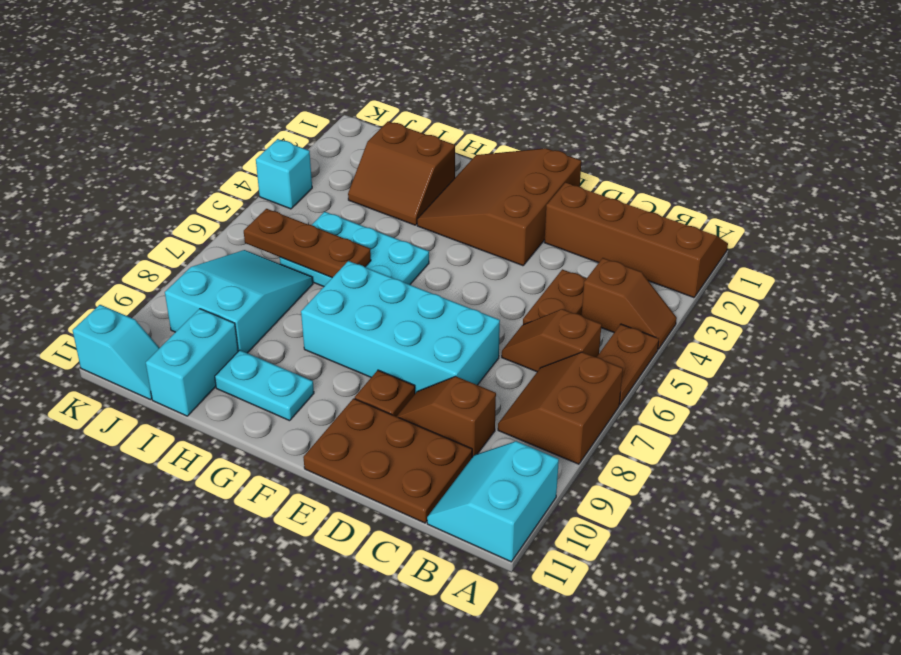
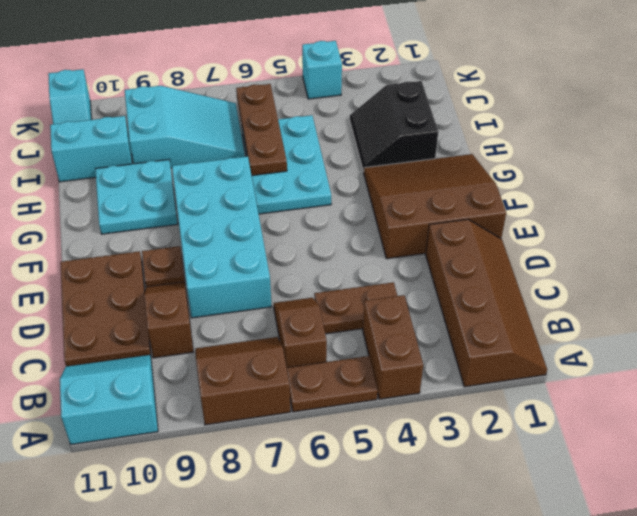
brown slope A4:B4 level 1 top B -> brown brick A4:B4 level 1
cyan plate G10:H10 level 1 -> cyan plate G9:H10 level 1
brown slope H2:I3 level 1 top 2 -> black slope H2:I3 level 1 top 2

